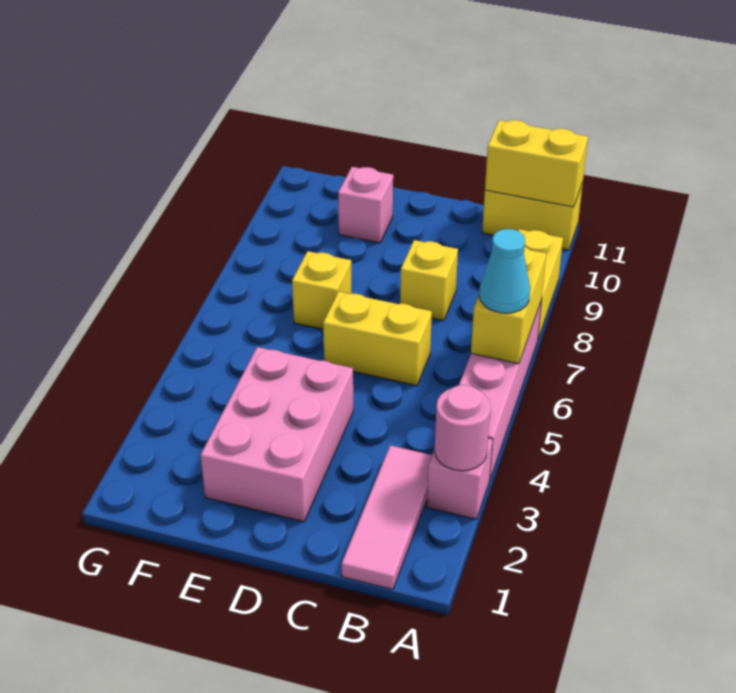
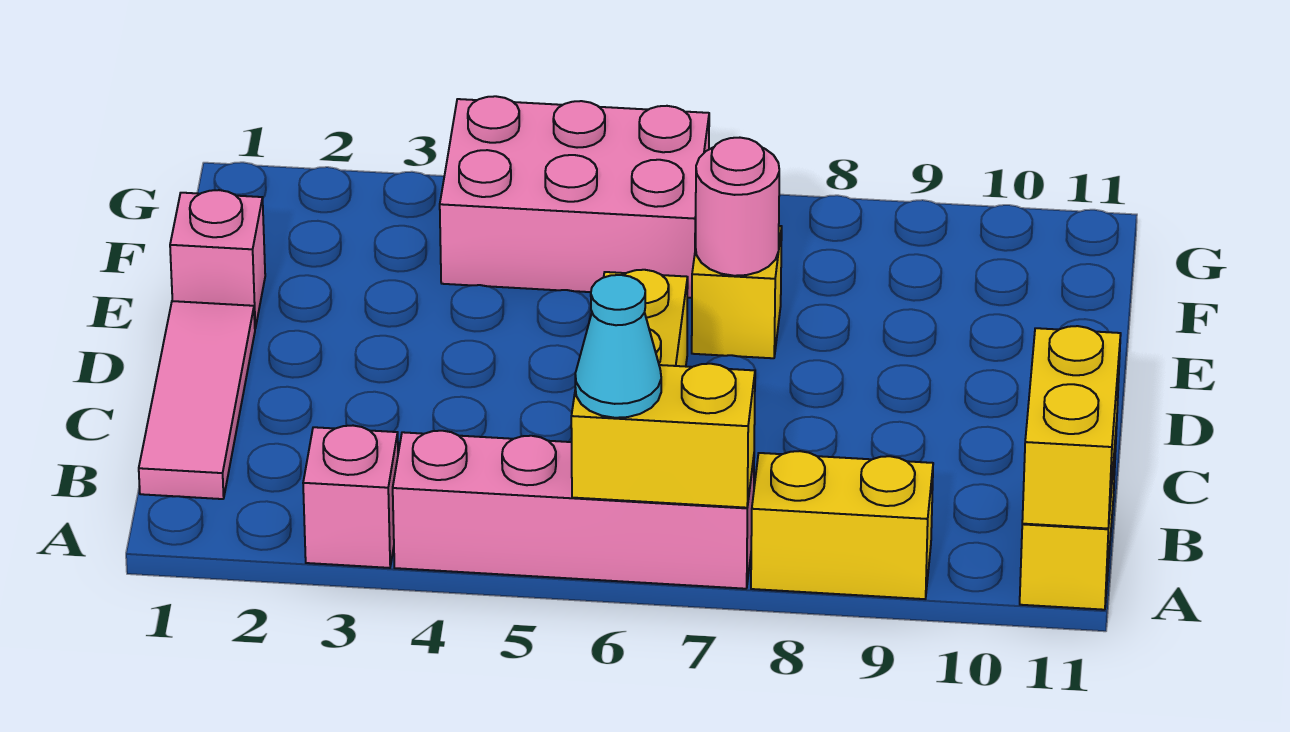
pink round brick A3 level 2 -> pink round brick E7 level 2
pink tile B1:B3 level 1 -> pink tile B1:D1 level 1
yellow brick C8 level 1 -> none
pink brick D2:E4 level 1 -> pink brick F4:G6 level 1
pink brick E10 level 1 -> pink brick E1 level 1

